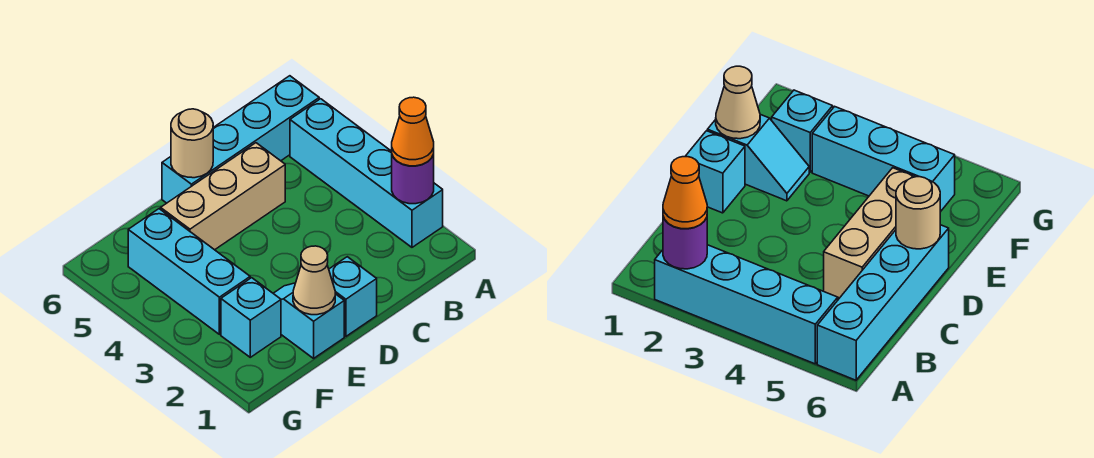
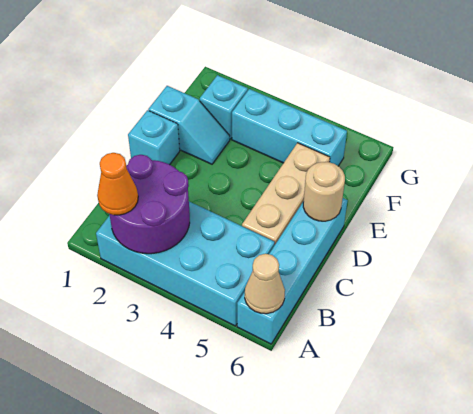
cyan brick A2:A5 level 1 -> cyan brick A2:B5 level 1
purple round brick A2 level 2 -> purple round brick A2:B3 level 2
tan cone E1 level 2 -> tan cone A6 level 2

